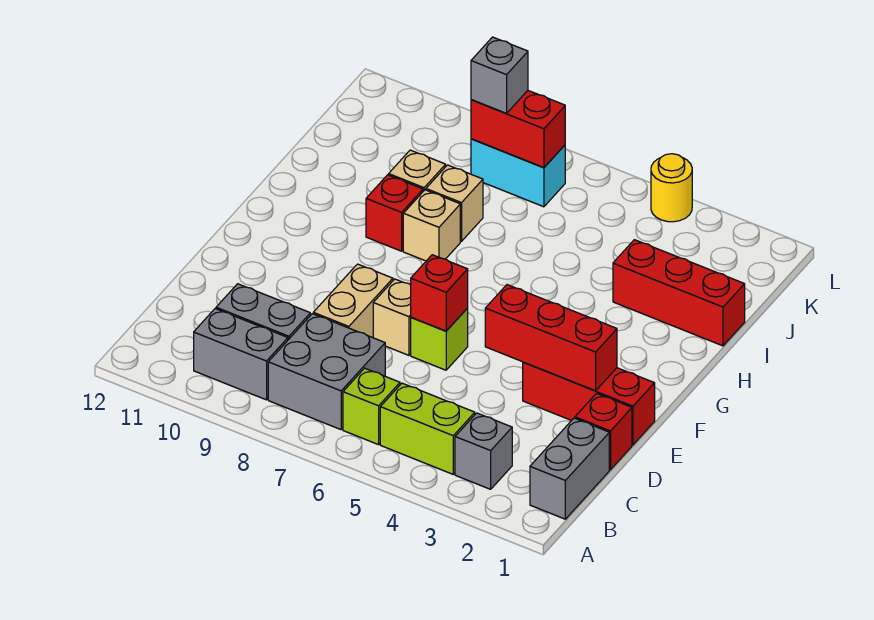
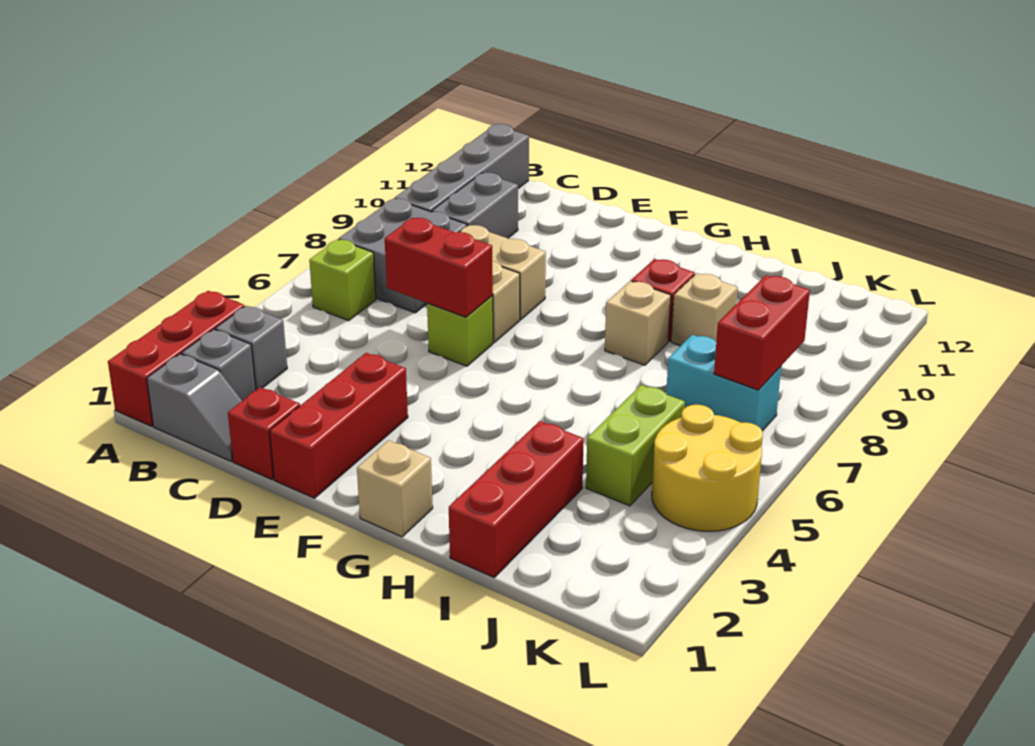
grey brick B1:C1 level 1 -> grey slope B1:C1 level 1 top B
lime brick B4:B5 level 1 -> lime brick J4:J5 level 1
grey brick B9:B10 level 1 -> grey brick B9:B12 level 1
red brick E2:E4 level 2 -> red brick A1:A3 level 1
red brick E6 level 2 -> red brick D6:E6 level 2
tan brick I8 level 1 -> tan brick G1 level 1
cyan brick K7:K8 level 1 -> cyan brick J7:K7 level 1
grey brick K8 level 3 -> grey brick B2 level 1
yellow round brick L4 level 1 -> yellow round brick K4:L5 level 1

